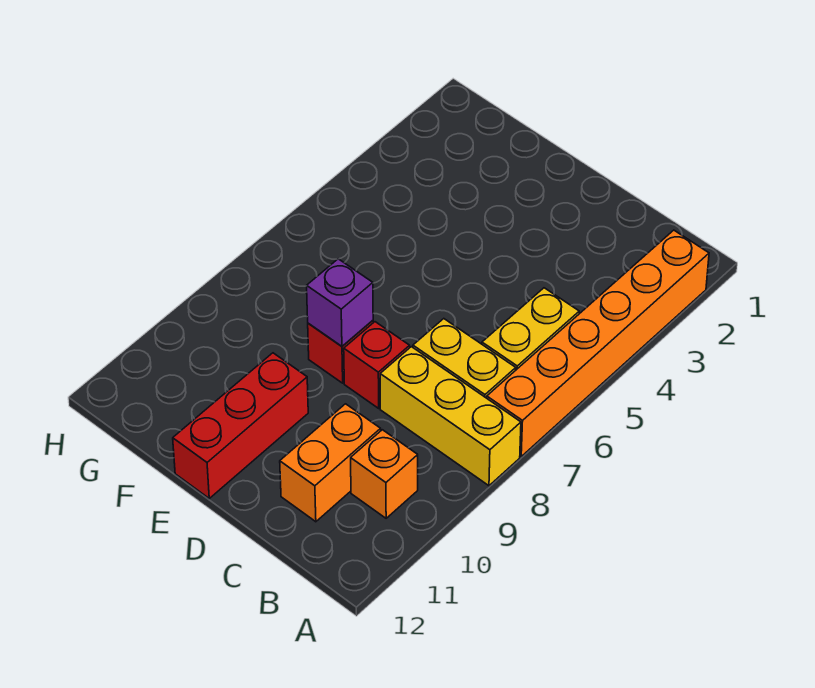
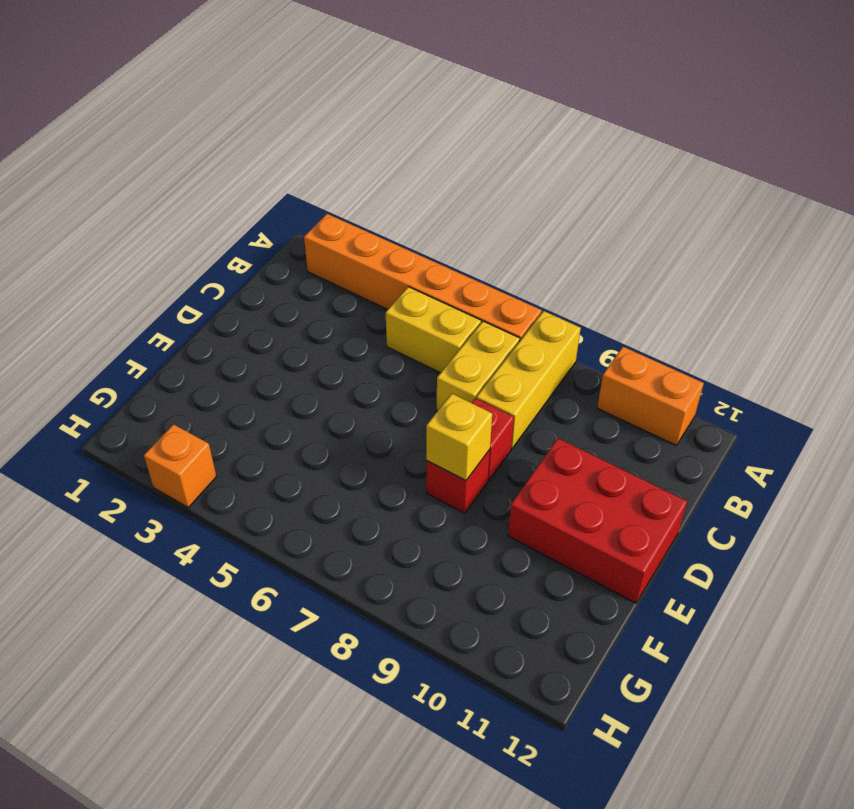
orange brick B10 level 1 -> orange brick H3 level 1
orange brick C10:C11 level 1 -> orange brick A10:A11 level 1
purple brick E8 level 2 -> yellow brick E8 level 2
red brick E10:E12 level 1 -> red brick D10:E12 level 1

